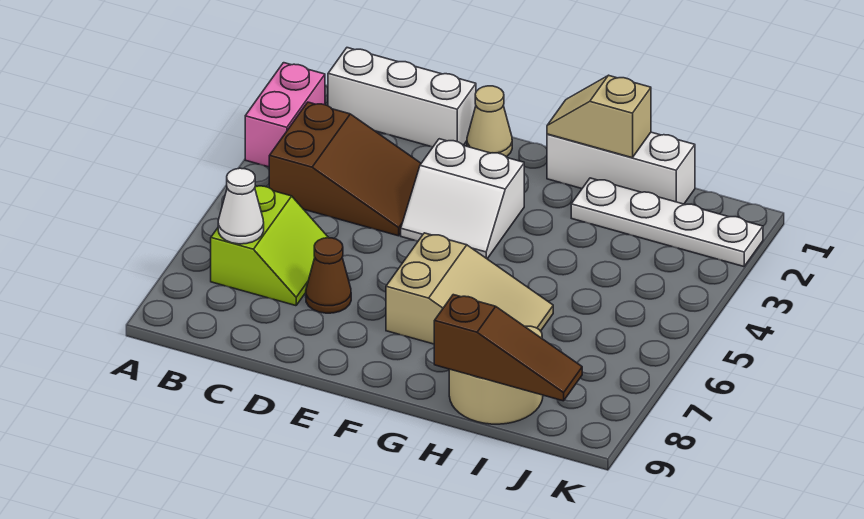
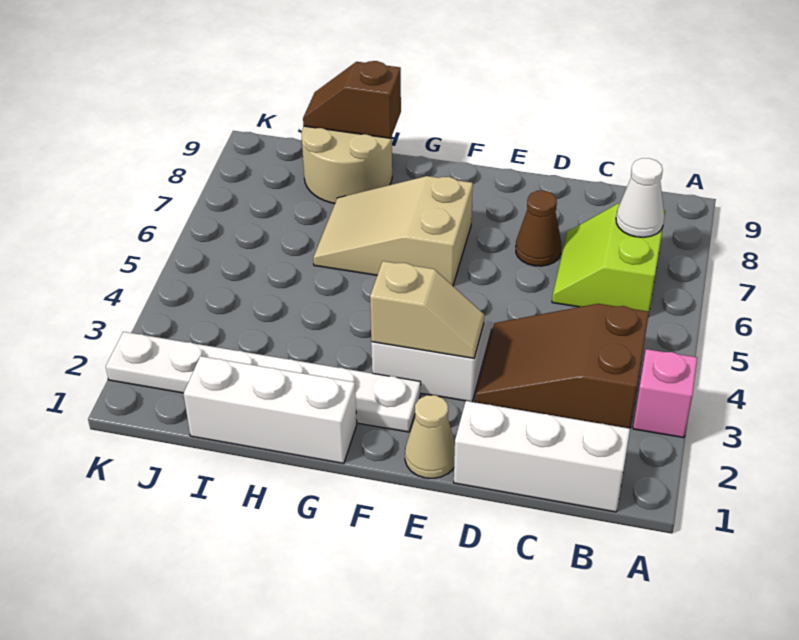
pink brick A2:A3 level 1 -> pink brick A3 level 1
tan slope G1:H1 level 2 top H -> tan slope E3:F3 level 2 top F
white plate H2:K2 level 1 -> white plate F2:K2 level 1
brown slope H9:J9 level 2 top H -> brown slope H9:I9 level 2 top H

